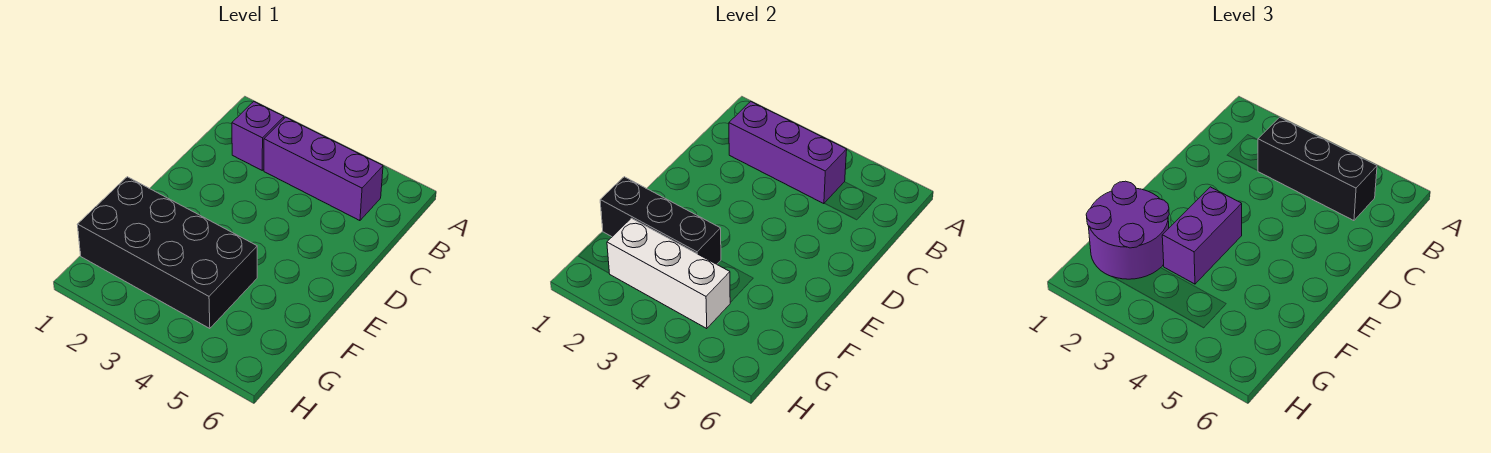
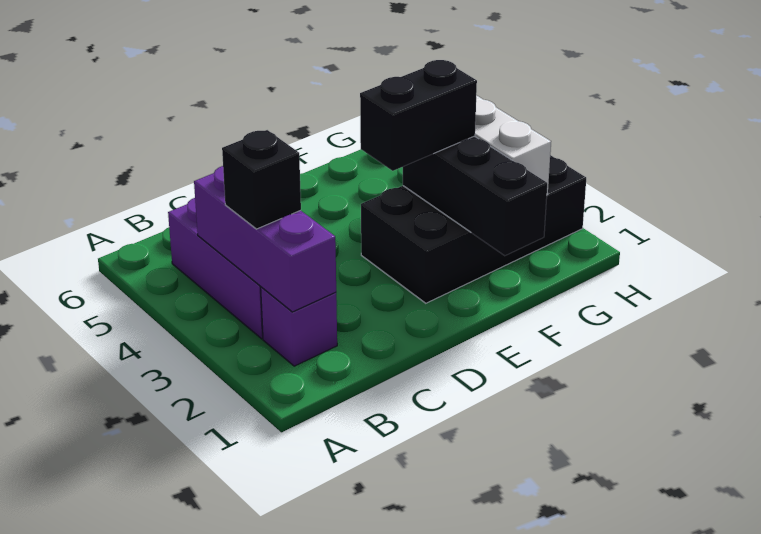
black brick B3:B5 level 3 -> black brick B3 level 3
purple brick E3:F3 level 3 -> black brick E3:F3 level 3
black brick F1:G4 level 1 -> black brick E2:H3 level 1
purple round brick F1:G2 level 3 -> none

